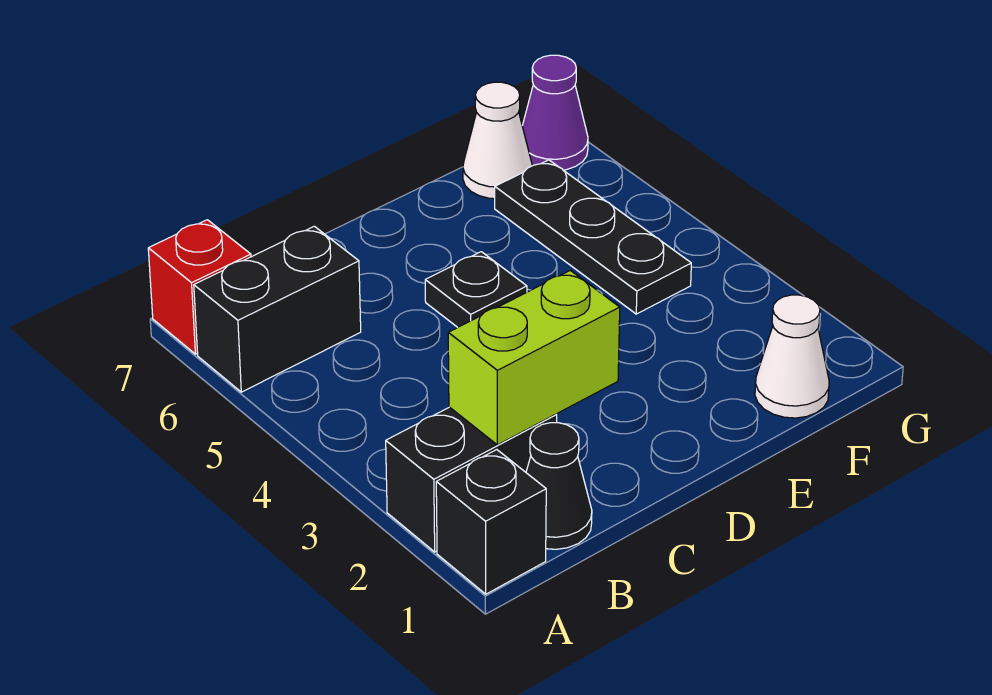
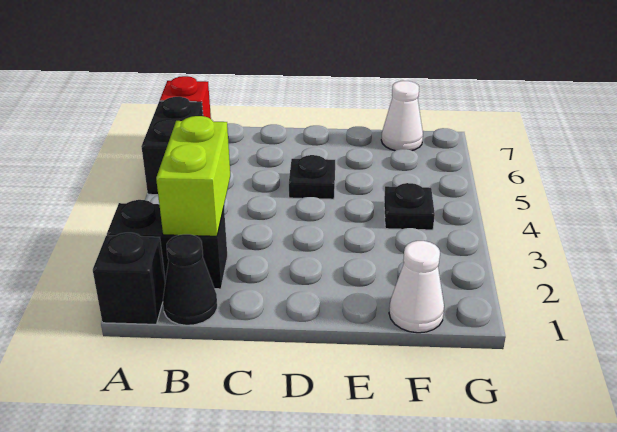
black brick A6:B6 level 1 -> black brick A5:A6 level 1
lime brick B2:C2 level 2 -> lime brick B2:B3 level 2
black plate F4:F6 level 1 -> black plate F4 level 1
purple cone G7 level 1 -> none

